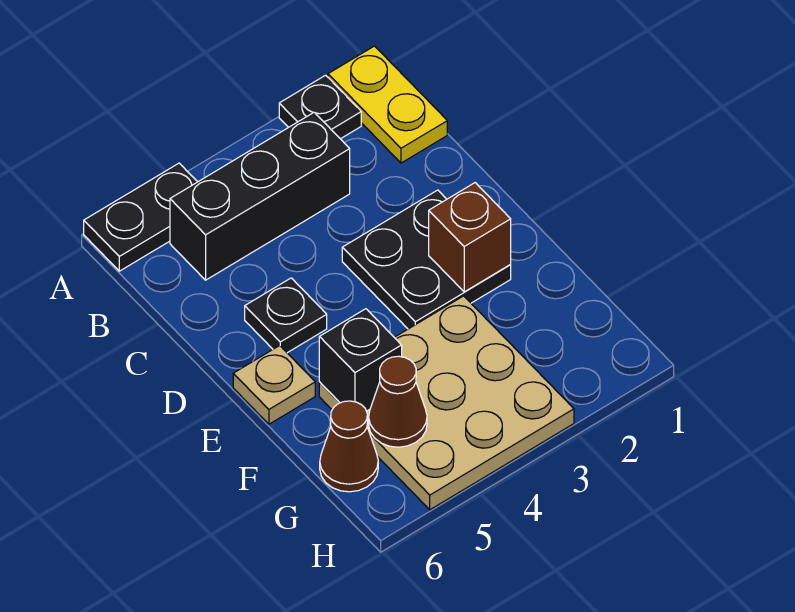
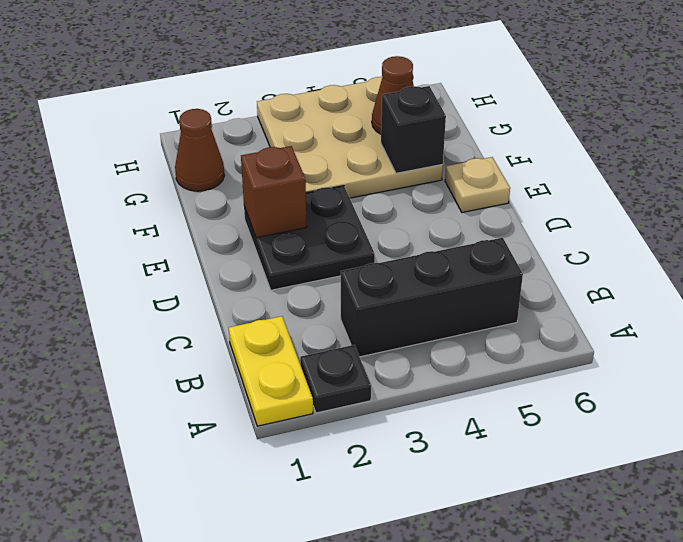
black plate A5:A6 level 1 -> none
black plate D5 level 1 -> none
brown cone G6 level 1 -> brown cone G1 level 1

